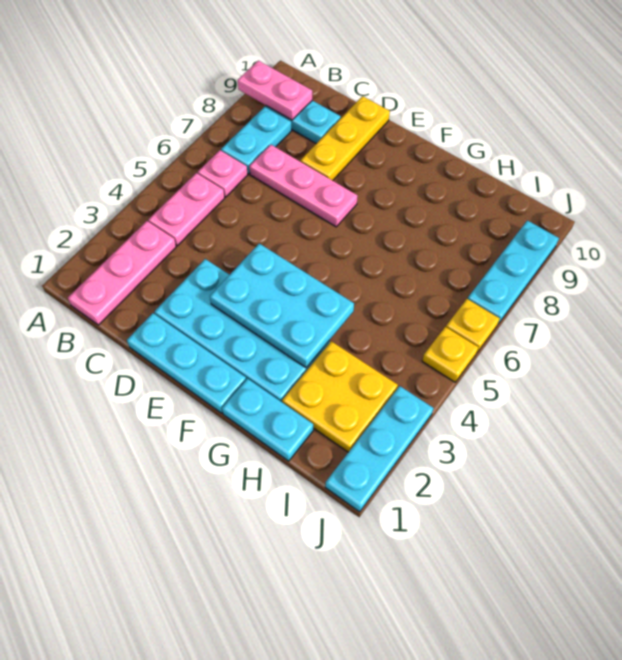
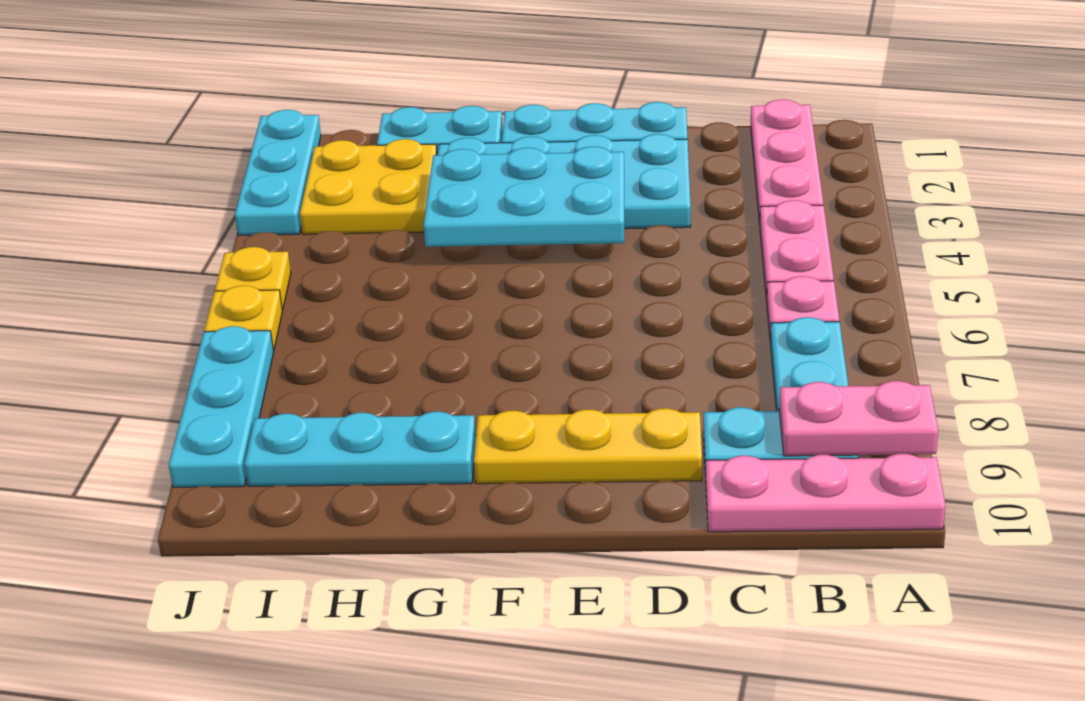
pink plate C7:E7 level 1 -> pink plate A10:C10 level 1
yellow plate D8:D10 level 1 -> yellow plate D9:F9 level 1
none -> cyan plate G9:I9 level 1

